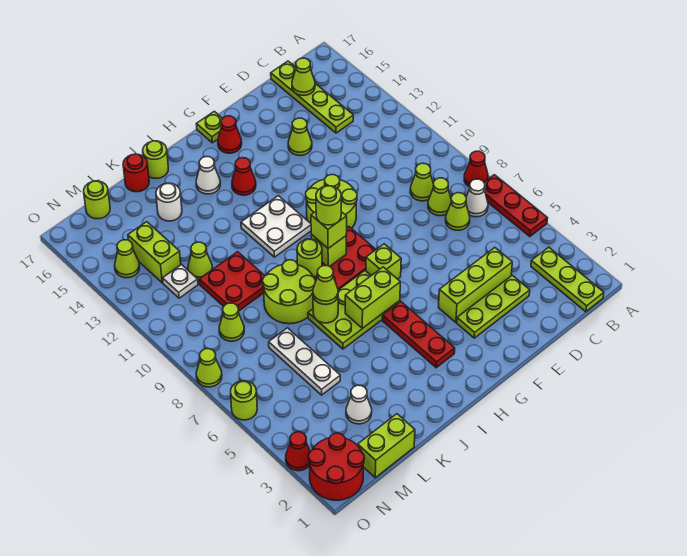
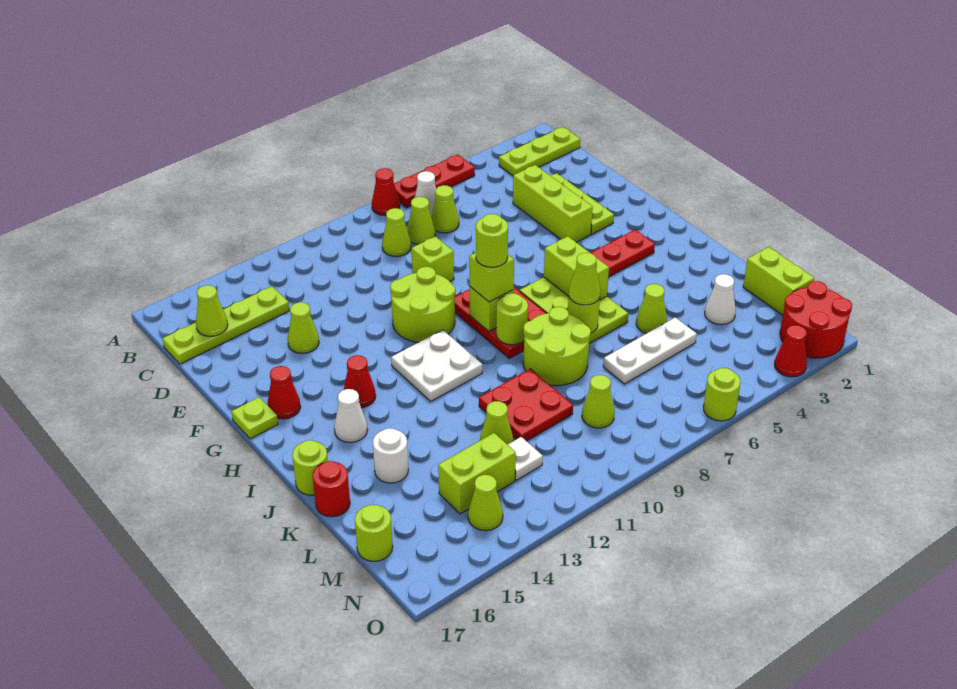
lime brick G7 level 1 -> lime brick E9 level 1
lime cone O8 level 1 -> lime cone K5 level 1

